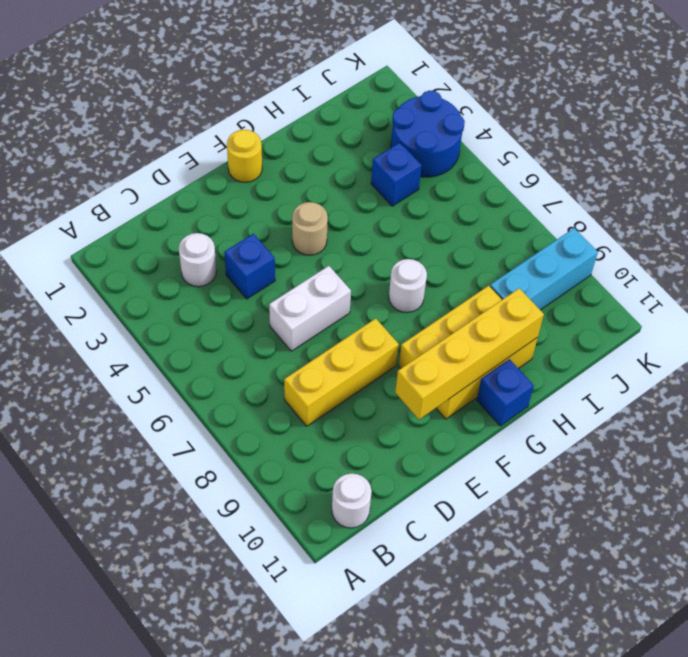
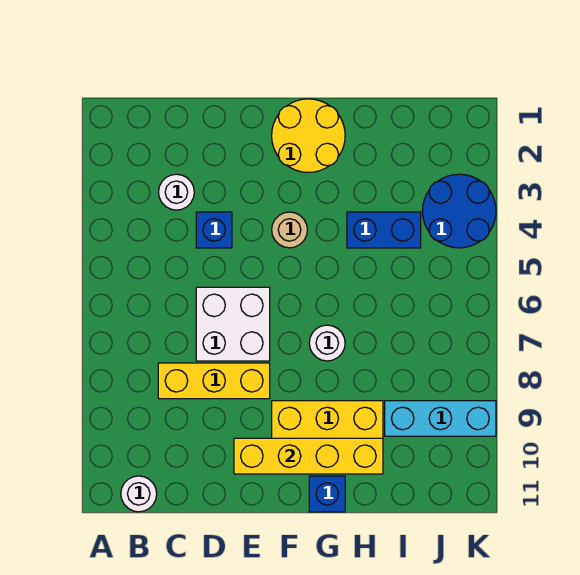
white brick D6:E6 level 1 -> white brick D6:E7 level 1
yellow round brick F1 level 1 -> yellow round brick F1:G2 level 1
blue brick I4 level 1 -> blue brick H4:I4 level 1

